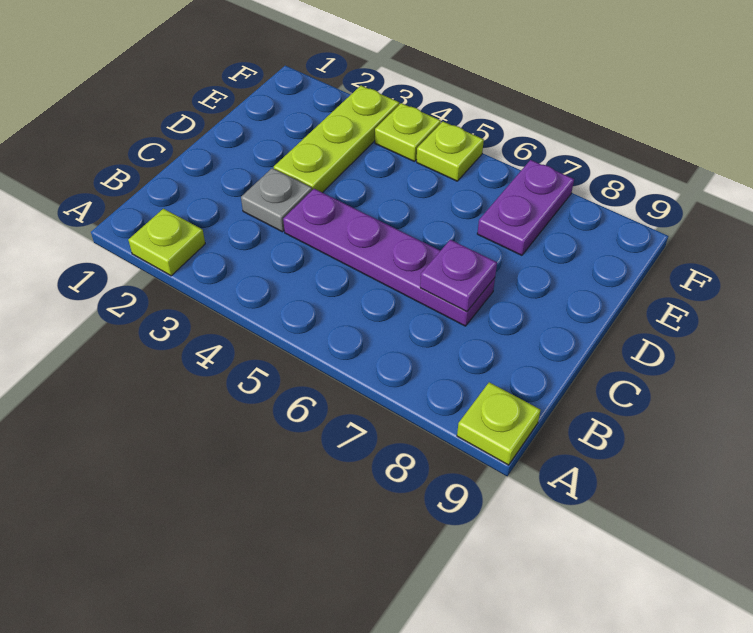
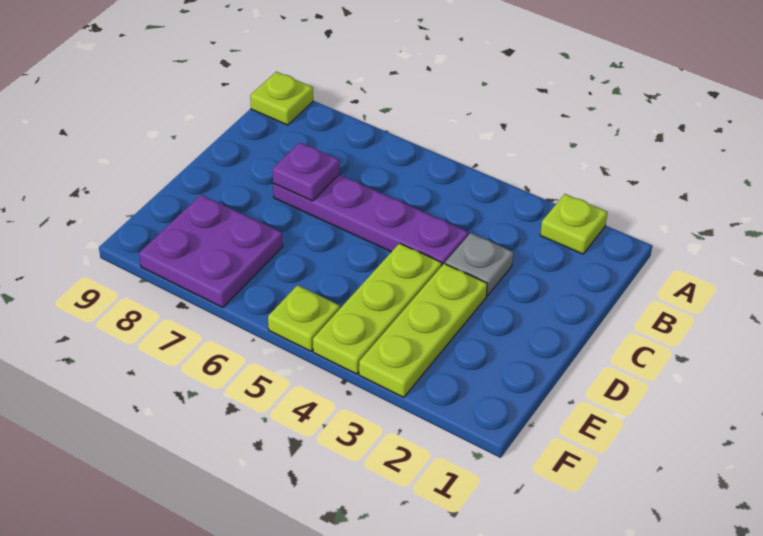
purple plate E7:F7 level 1 -> purple plate E7:F8 level 1
lime plate F4 level 1 -> lime plate D4:F4 level 1

